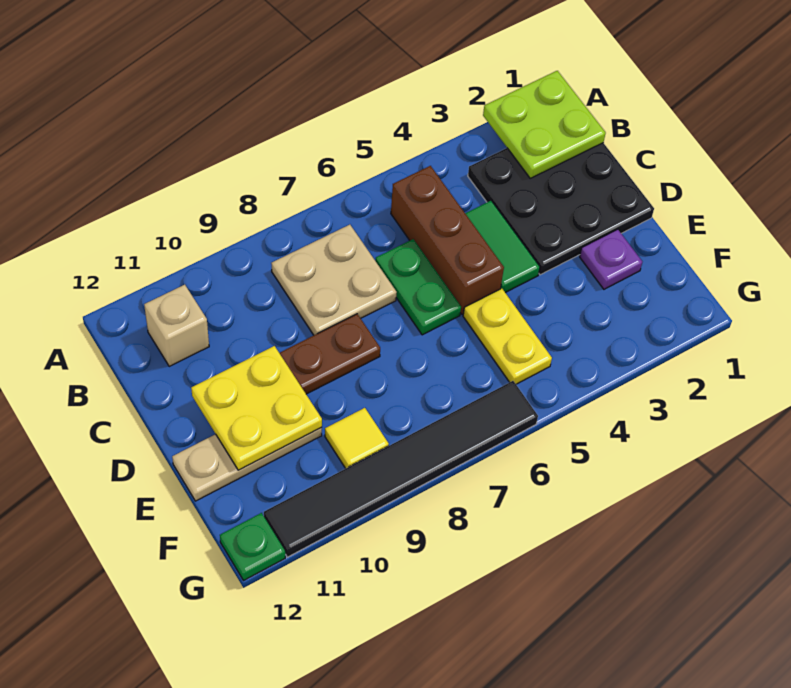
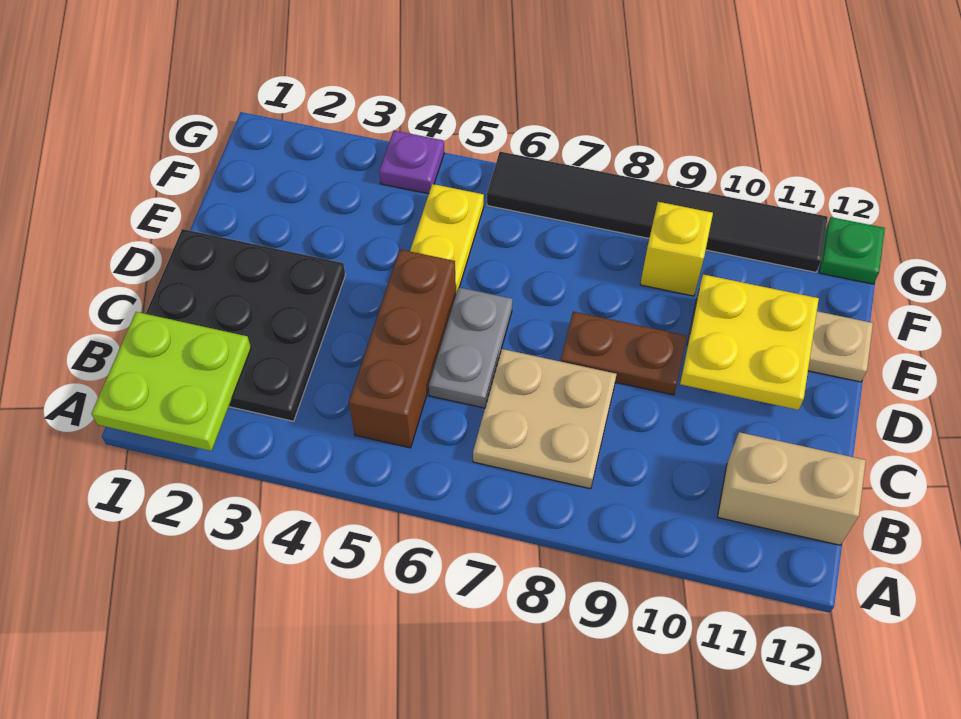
tan brick B11 level 1 -> tan brick B11:B12 level 1
green tile C4:D4 level 1 -> none
green plate C6:D6 level 1 -> grey plate C6:D6 level 1
purple plate E2 level 1 -> purple plate G4 level 1
yellow tile F9 level 1 -> yellow brick F9 level 1

